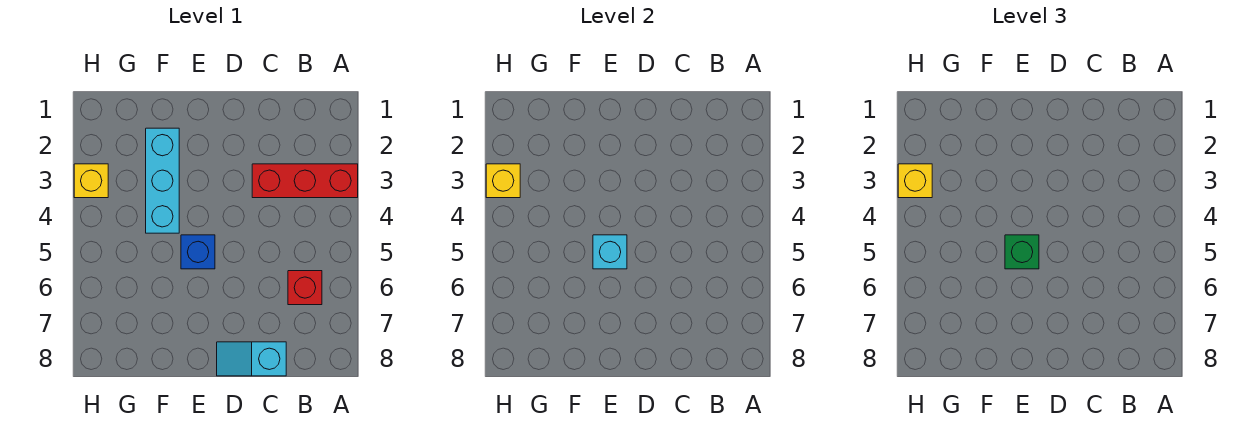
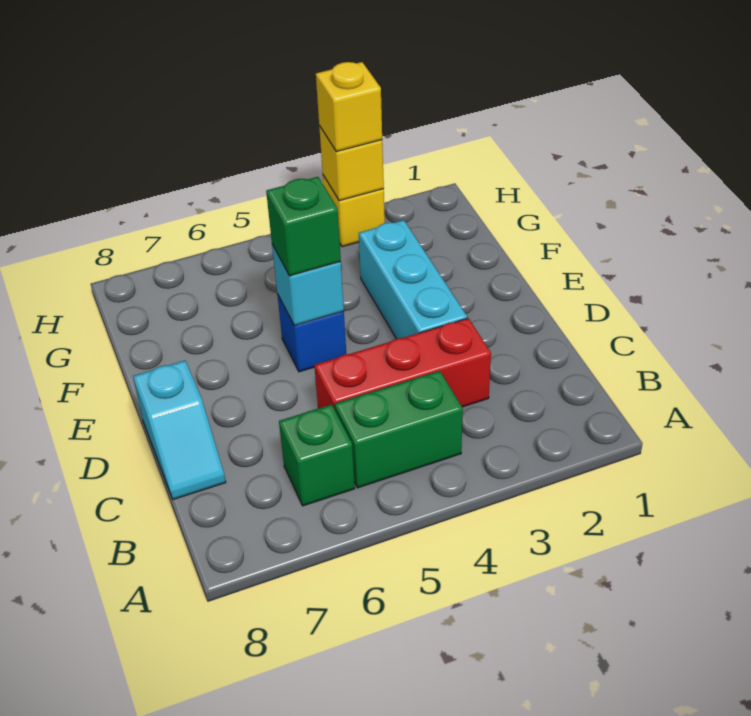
red brick A3:C3 level 1 -> red brick C3:C5 level 1
none -> green brick B4:B5 level 1
red brick B6 level 1 -> green brick B6 level 1
cyan slope C8:D8 level 1 top C -> cyan slope C8:D8 level 1 top D
cyan brick F2:F4 level 1 -> cyan brick D3:F3 level 1

